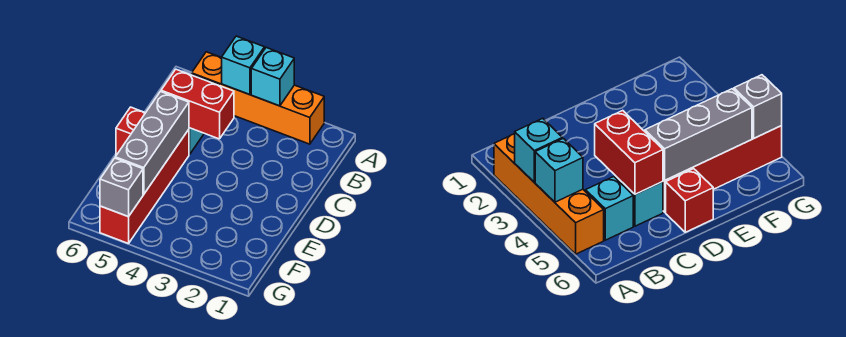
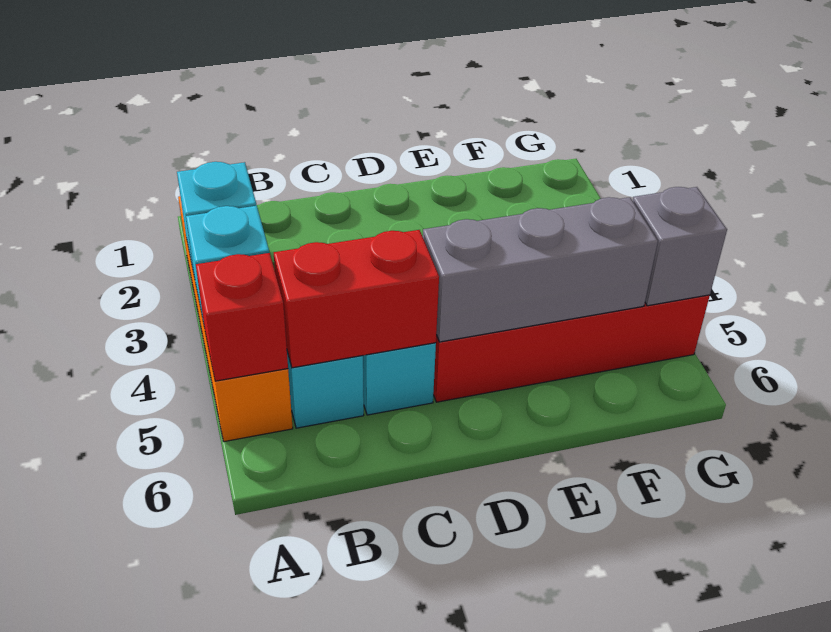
red brick C4:C5 level 2 -> red brick B5:C5 level 2
red brick D6 level 1 -> red brick A5 level 2

